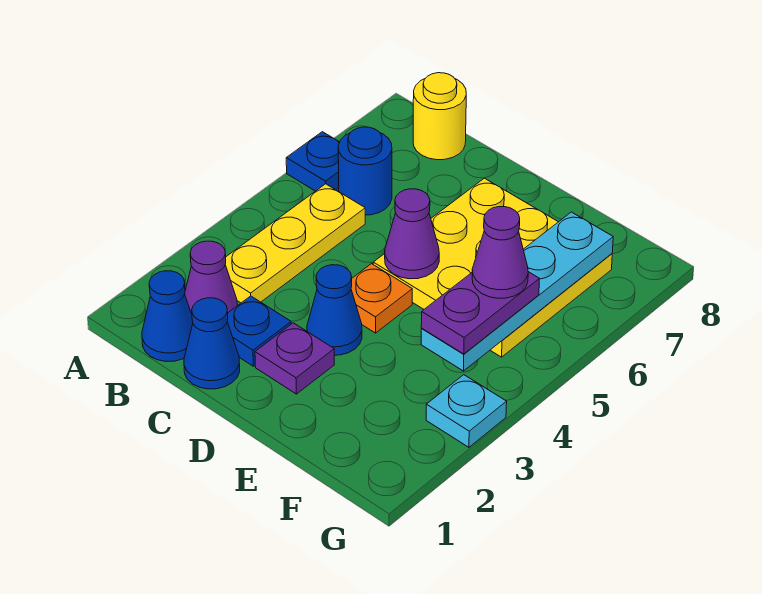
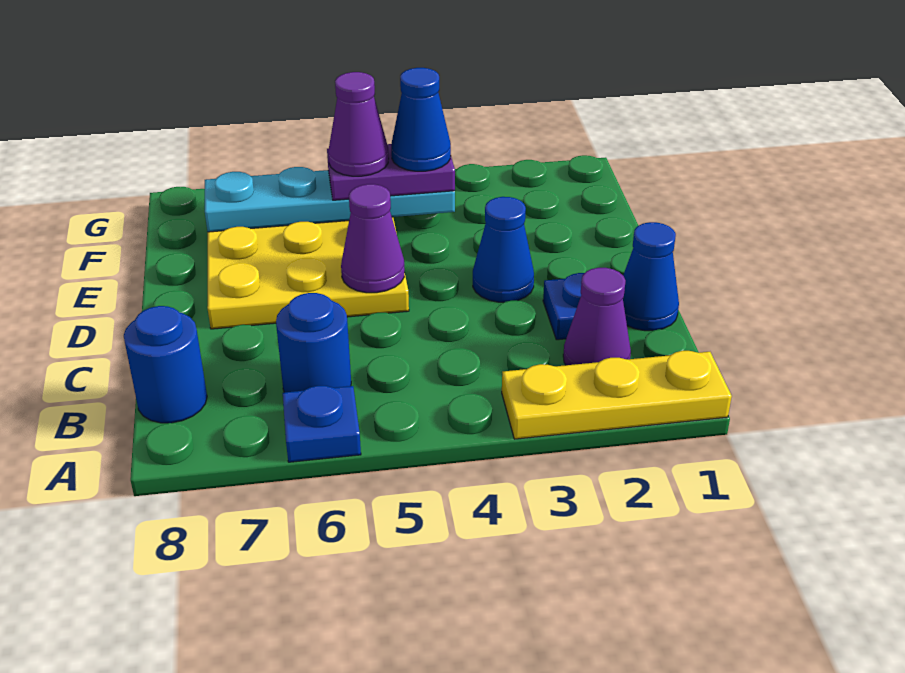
blue cone B1 level 1 -> blue cone F4 level 4
yellow plate B3:B5 level 1 -> yellow plate A1:A3 level 1
yellow round brick B8 level 1 -> blue round brick B8 level 1
purple plate D2 level 1 -> none
orange plate D4 level 1 -> none
cyan plate G3 level 1 -> none

